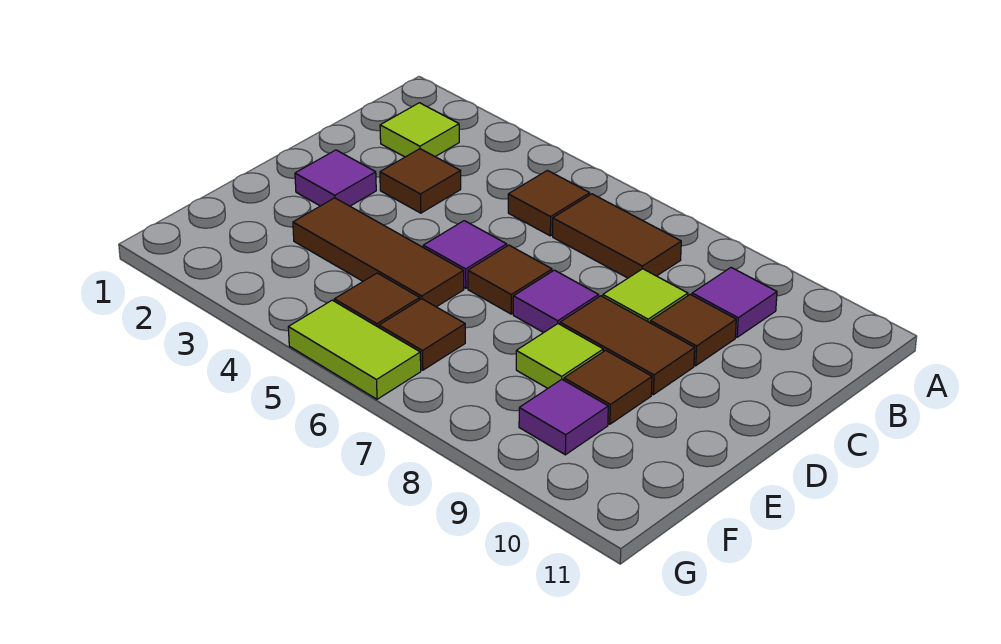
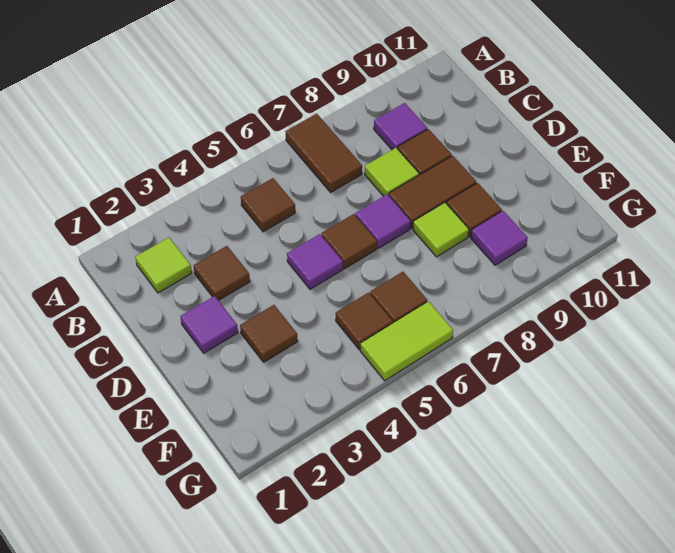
brown tile B6:B7 level 1 -> brown tile A7:B7 level 1
brown tile E3:E5 level 1 -> brown tile E3 level 1

